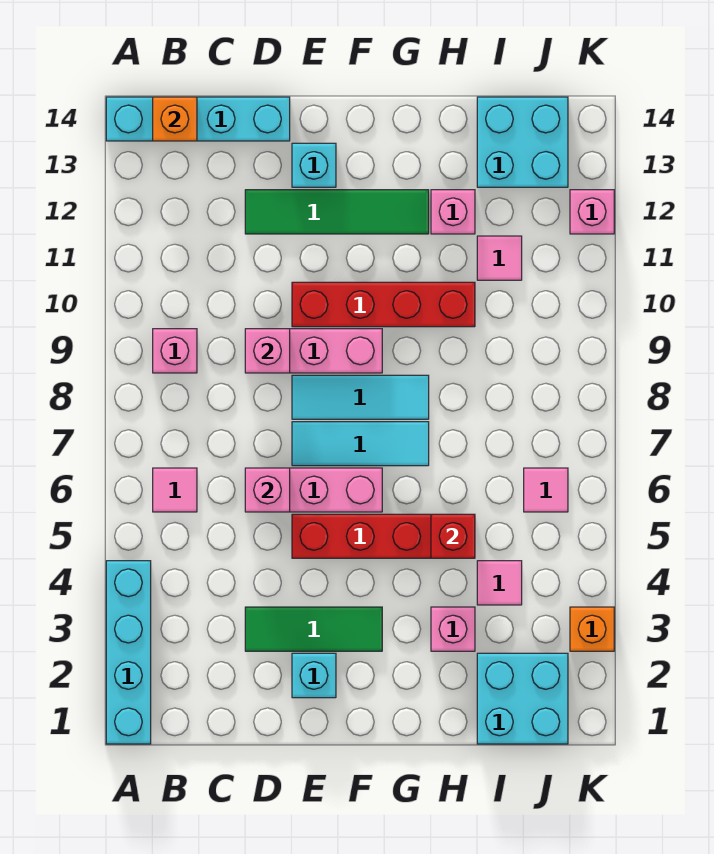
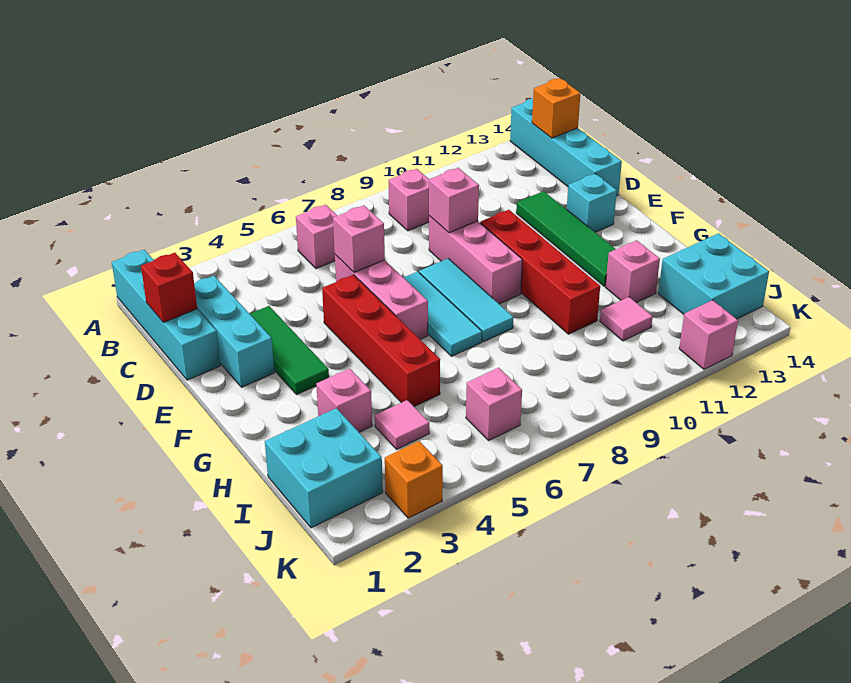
cyan brick A1:A4 level 1 -> cyan brick A1:D1 level 1
pink tile B6 level 1 -> pink brick B6 level 1
cyan brick E2 level 1 -> cyan brick C2:E2 level 1
red brick H5 level 2 -> red brick C1 level 2
pink tile J6 level 1 -> pink brick J6 level 1

